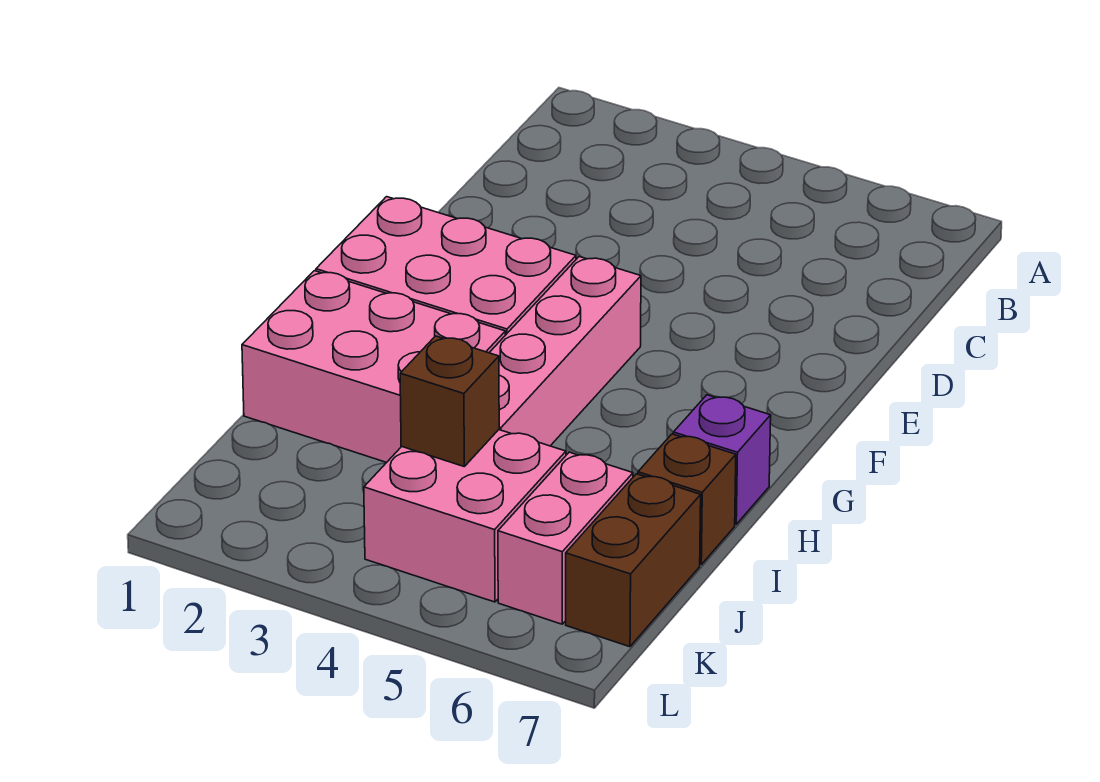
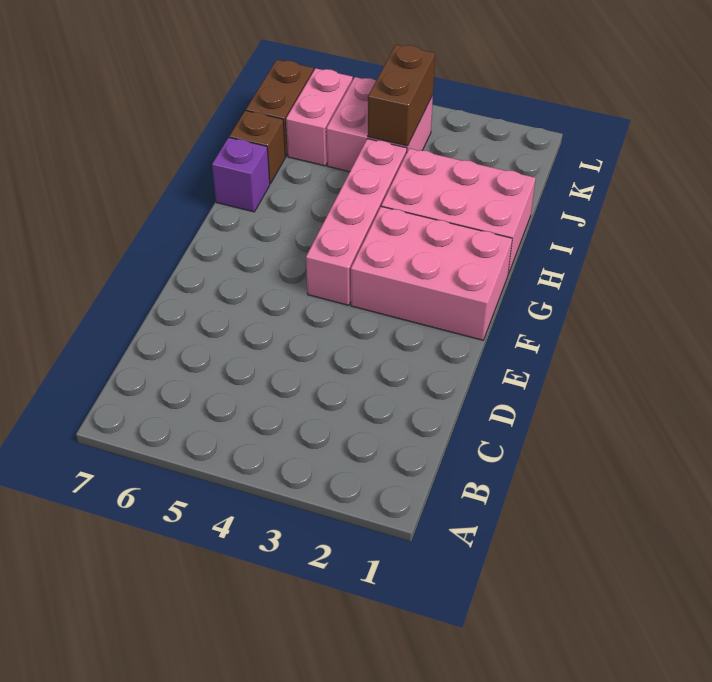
brown brick J4 level 2 -> brown brick J4:K4 level 2

